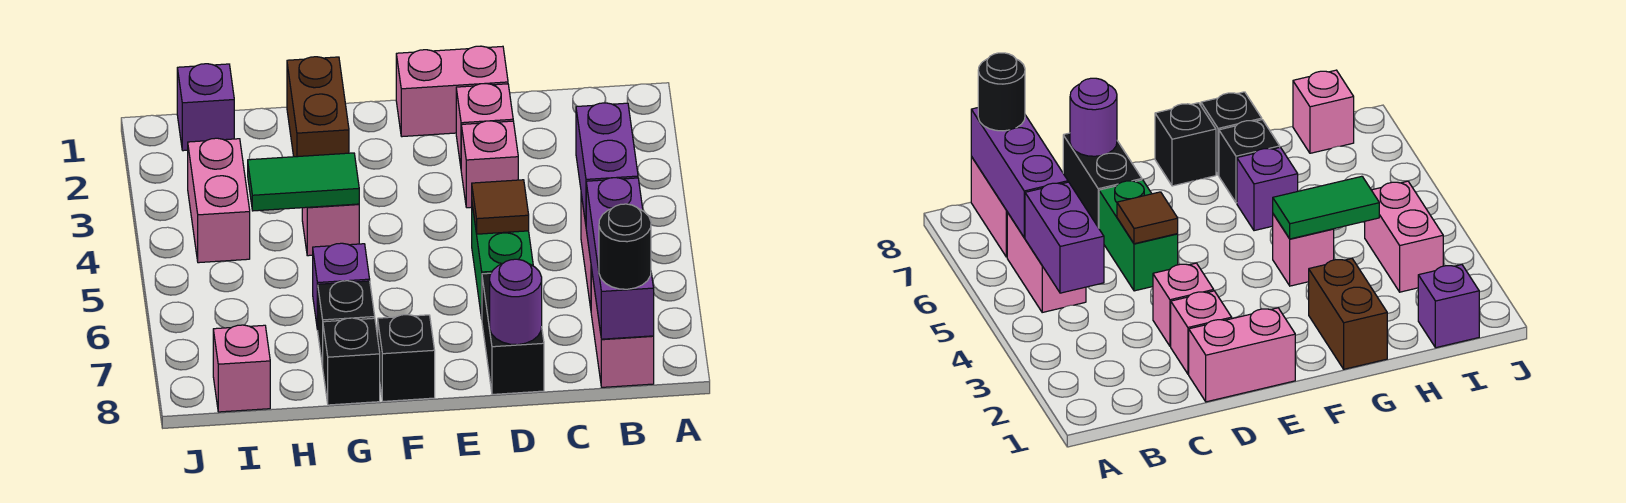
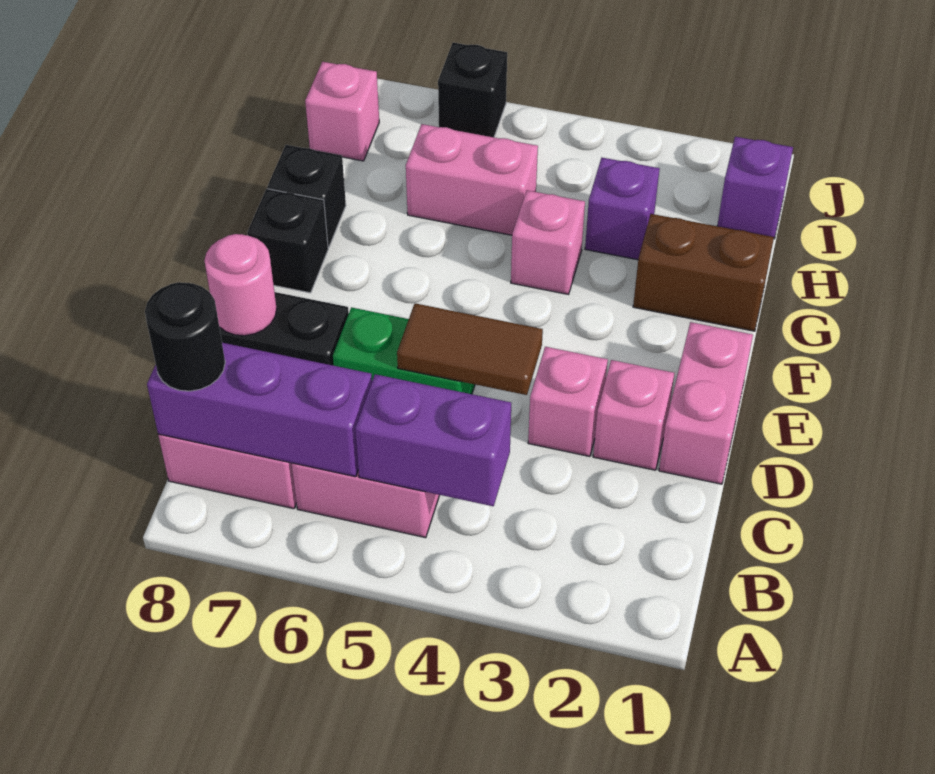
brown tile D5 level 2 -> brown tile D4:D5 level 2
purple round brick D8 level 2 -> pink round brick D8 level 2
green tile G4:H4 level 2 -> none
purple brick G6 level 1 -> purple brick H3 level 1
black brick G7 level 1 -> black brick J6 level 1
pink brick I3:I4 level 1 -> pink brick H5:H6 level 1

